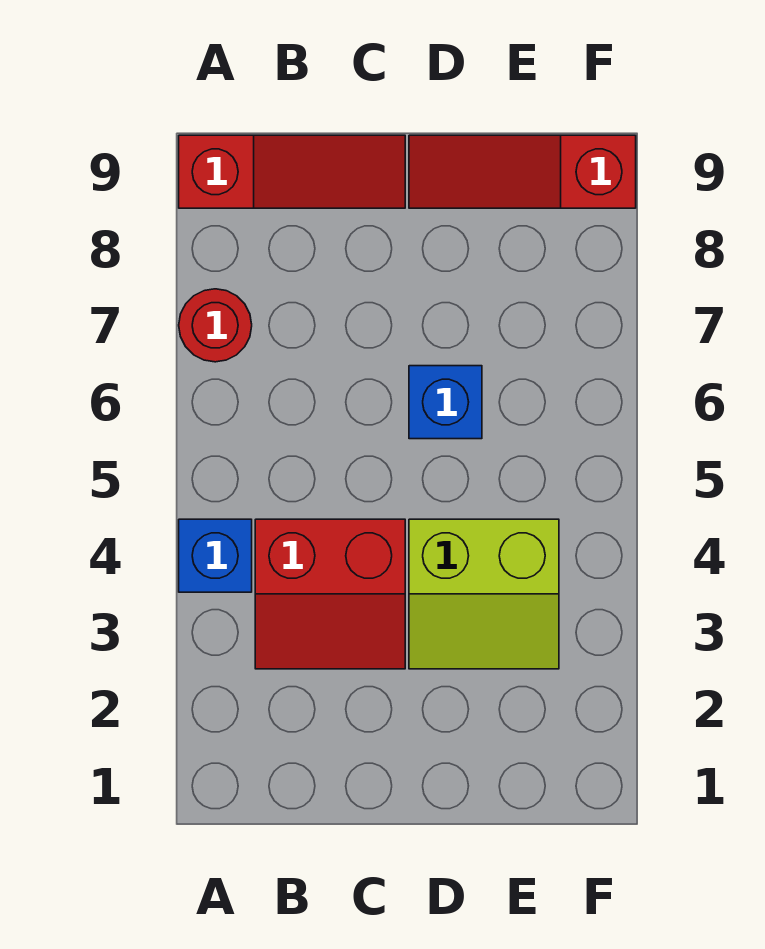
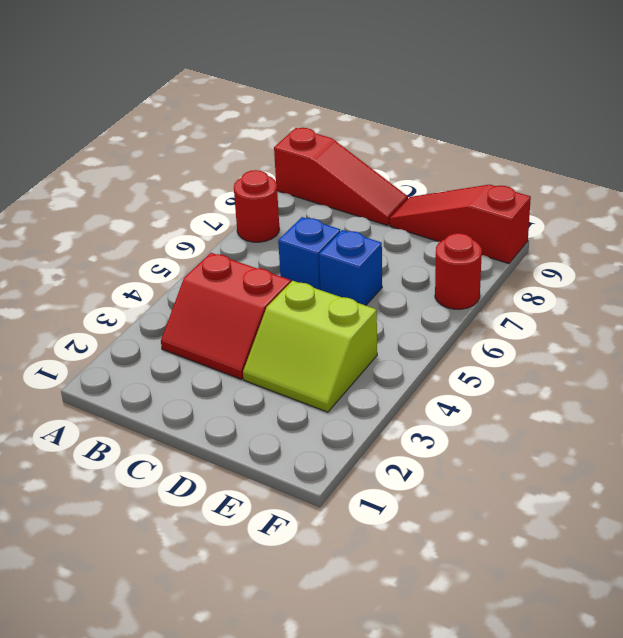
blue brick A4 level 1 -> blue brick C6 level 1
none -> red round brick F7 level 1

